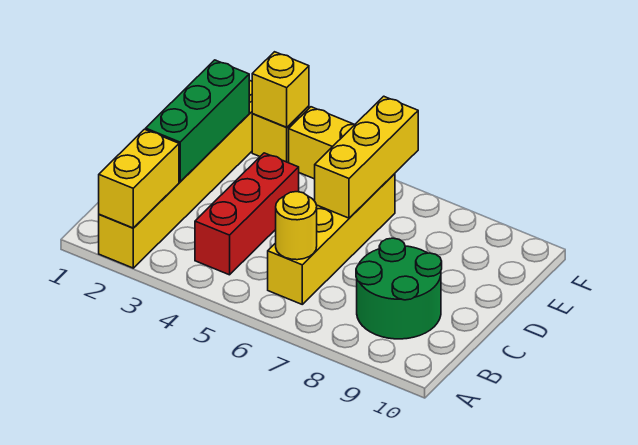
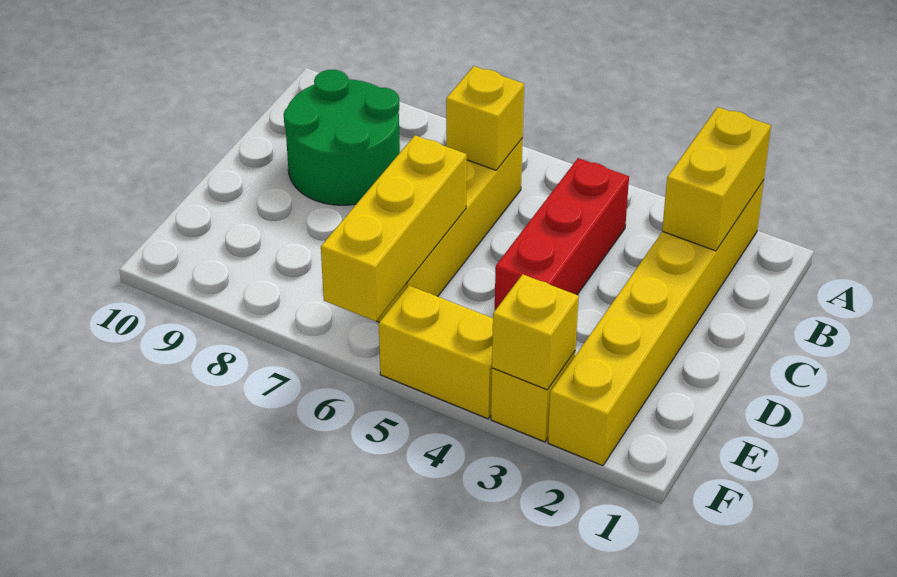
yellow round brick B6 level 2 -> yellow brick B6 level 2
green brick C2:E2 level 2 -> none

